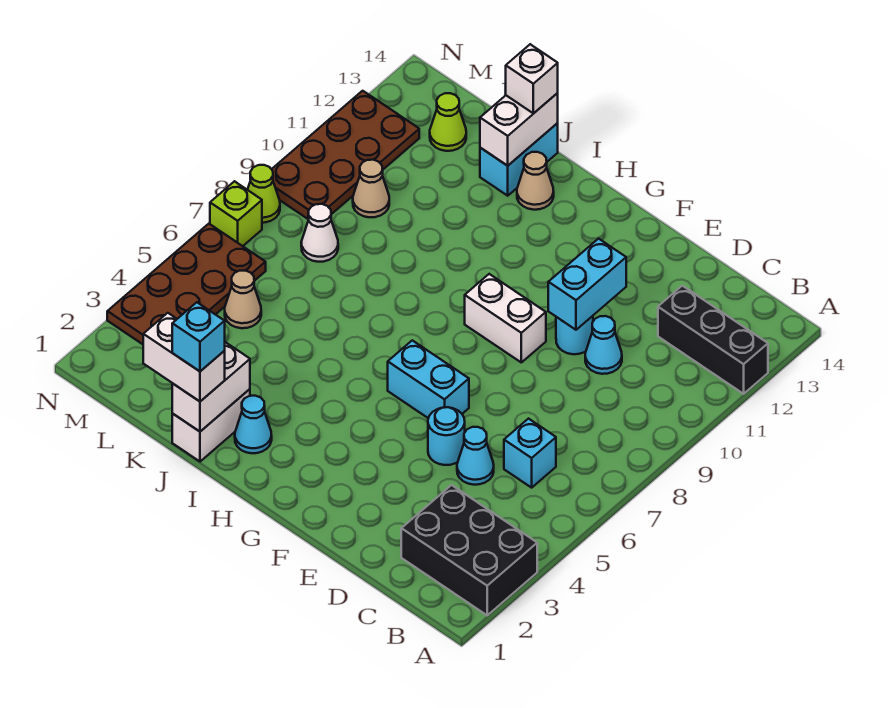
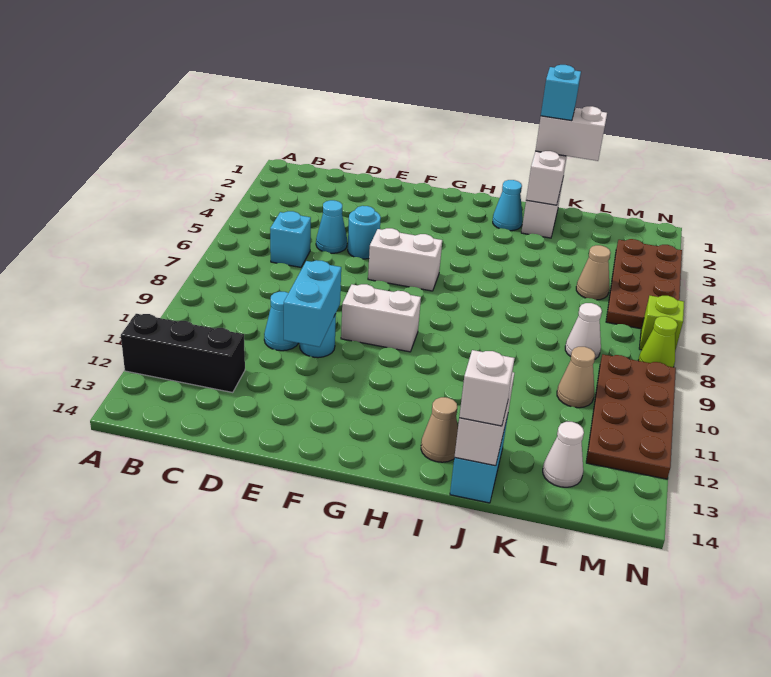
black brick A2:C3 level 1 -> none
cyan brick F6:G6 level 1 -> white brick F6:G6 level 1
lime cone L13 level 1 -> white cone L13 level 1

